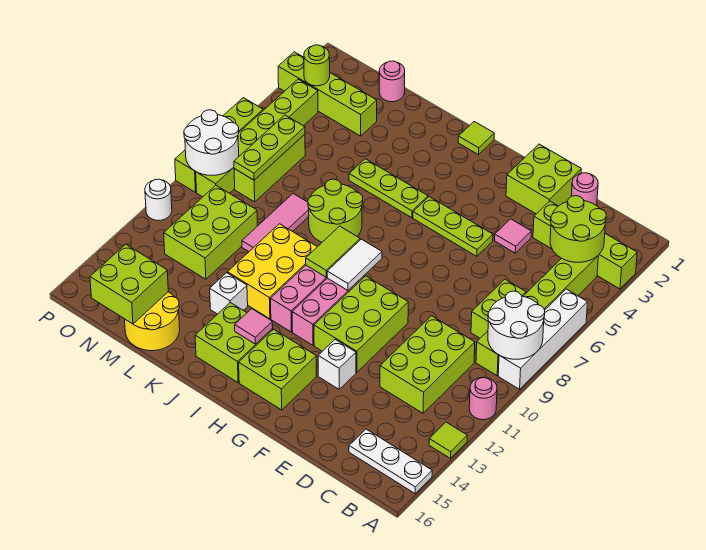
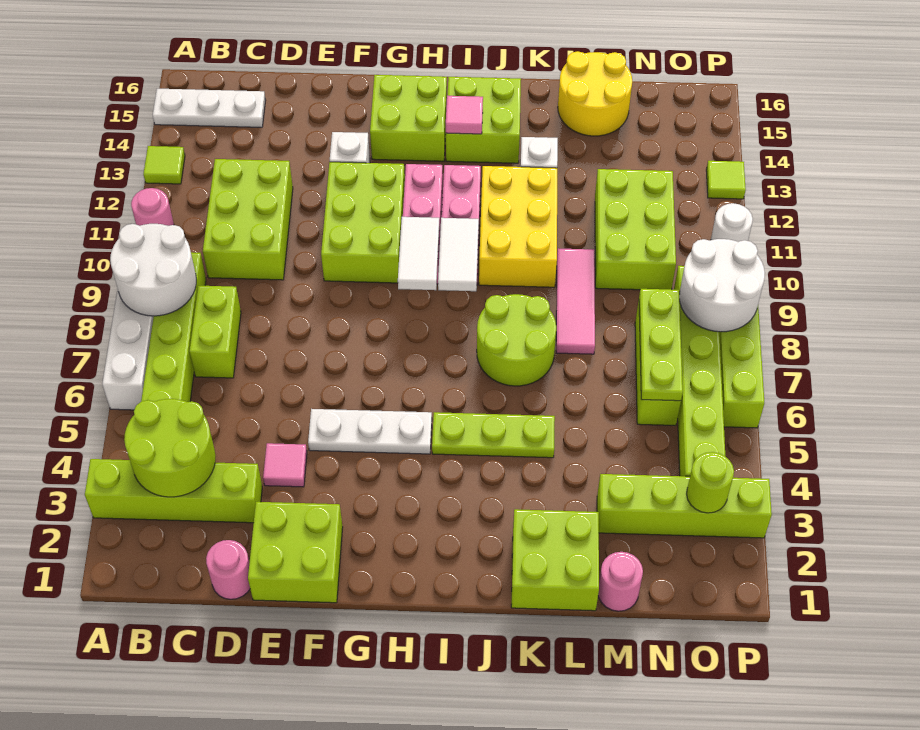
lime plate F5:H5 level 1 -> white plate F5:H5 level 1
lime tile I1 level 1 -> lime tile P13 level 1
lime tile I9:I10 level 2 -> white tile I9:I10 level 2
lime brick M15:N16 level 2 -> lime brick K1:L2 level 1

